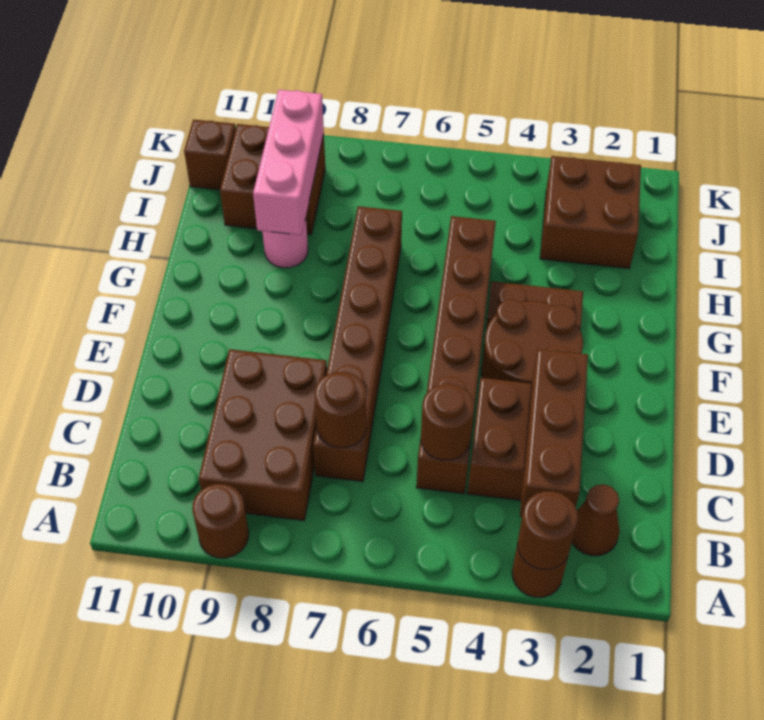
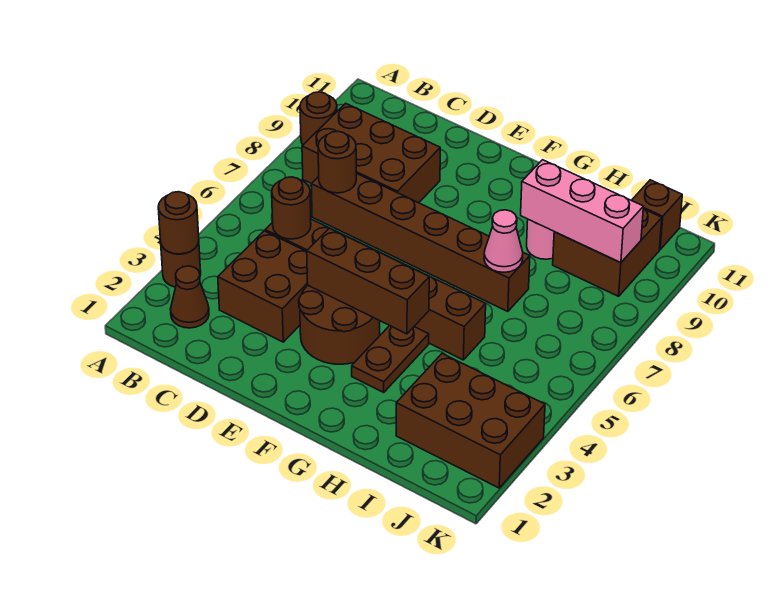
brown brick B3:D3 level 2 -> brown brick E4:G4 level 2
none -> pink cone H7 level 2
brown brick I2:J3 level 1 -> brown brick I2:K3 level 1

